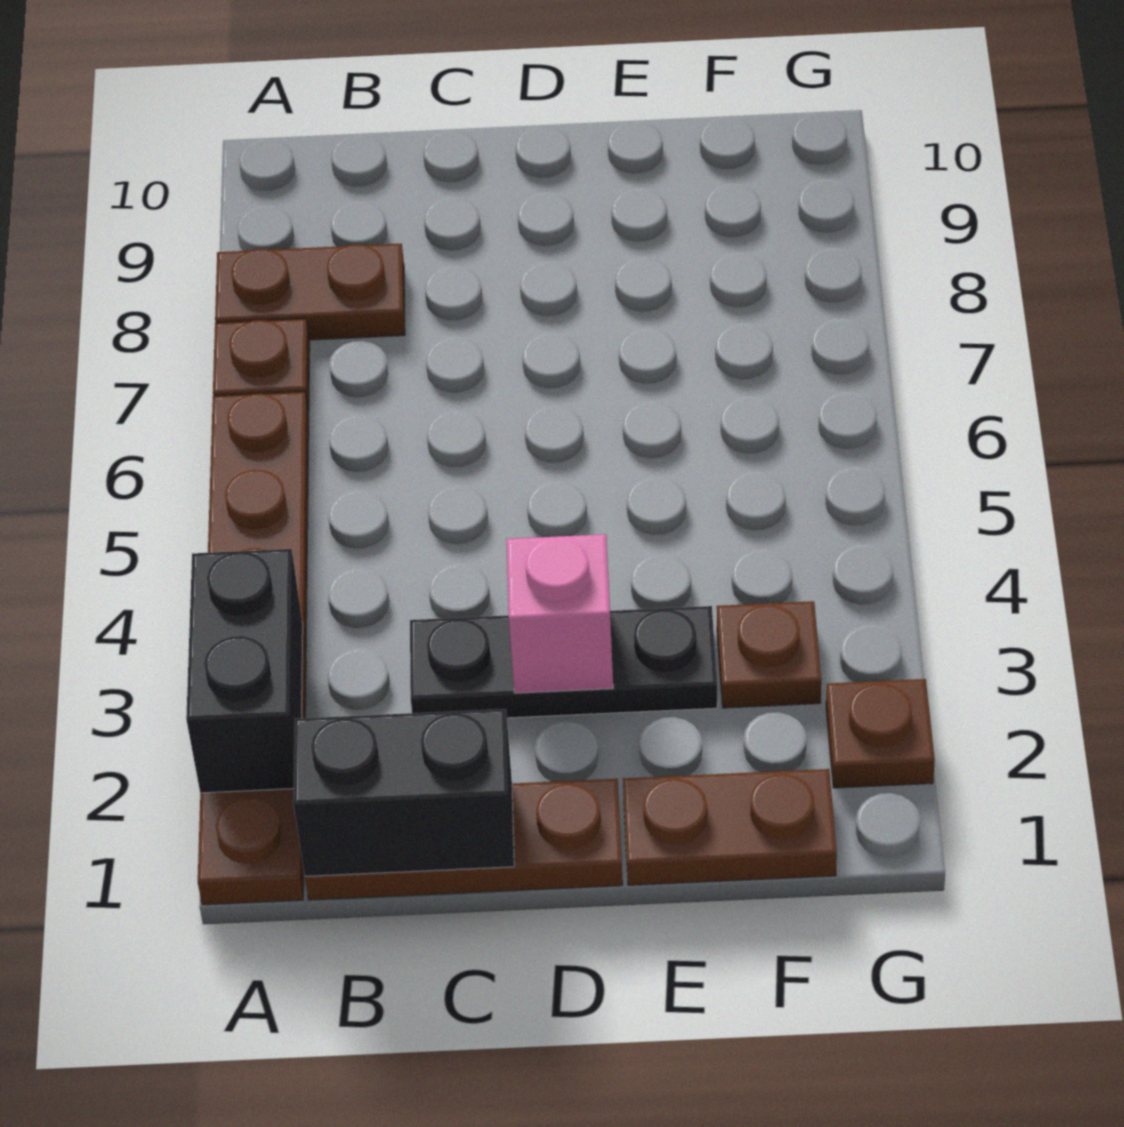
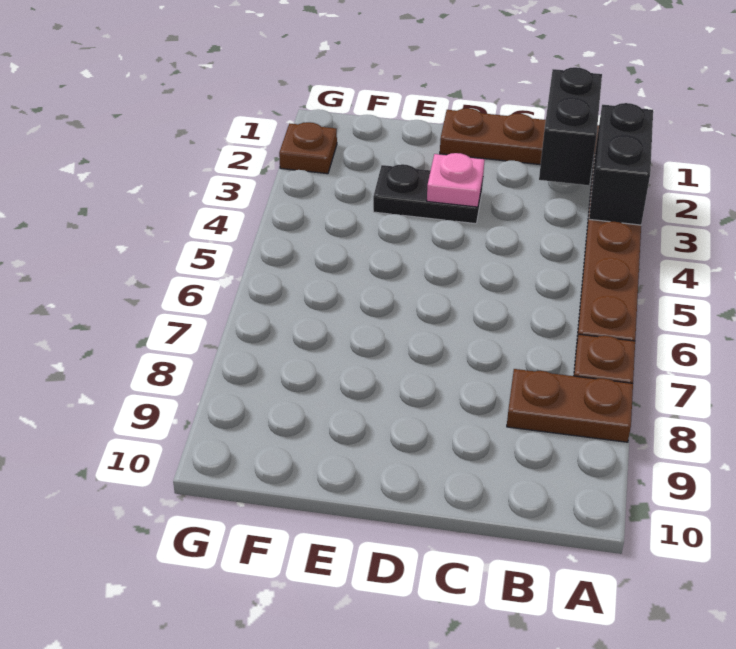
black brick B1:C1 level 2 -> black brick B1:B2 level 2
black plate C3:E3 level 1 -> black plate D3:E3 level 1
pink brick D3 level 2 -> pink plate D3 level 2
brown plate E1:F1 level 1 -> none
brown plate F3 level 1 -> none

